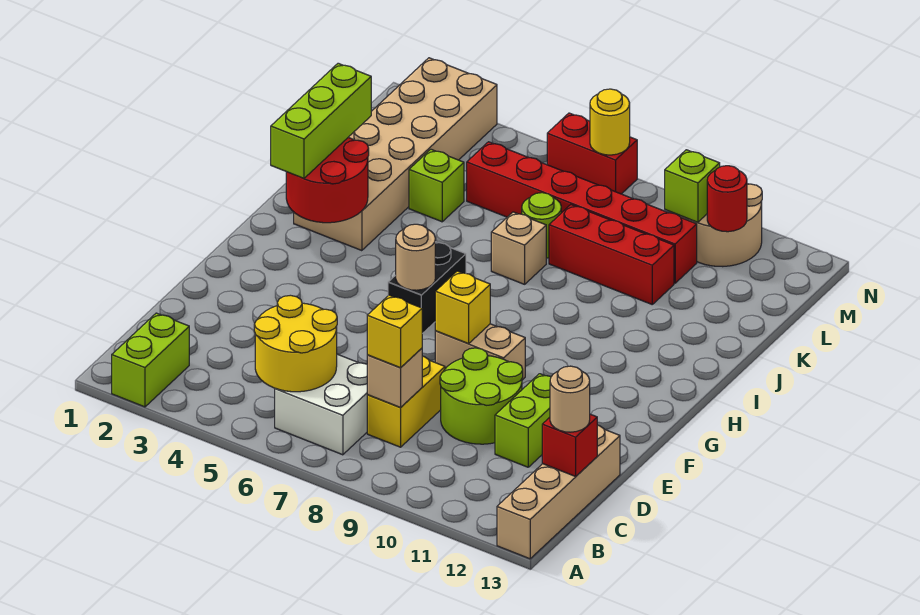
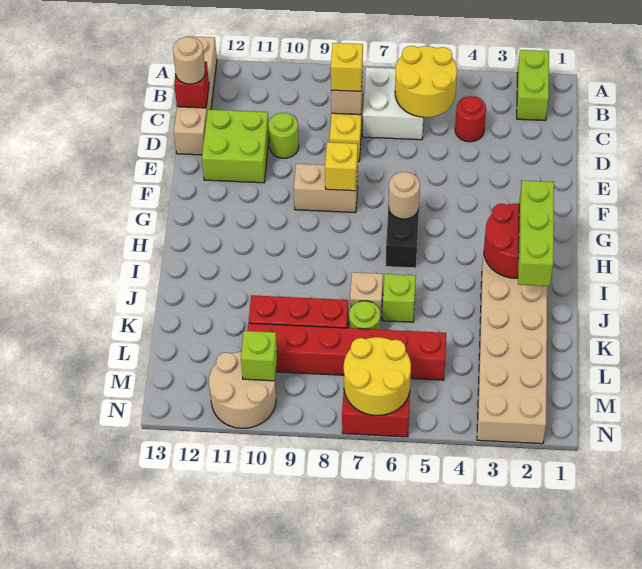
lime round brick D9:E10 level 1 -> lime round brick D10 level 1
lime brick D11:E11 level 1 -> lime brick D11:E12 level 1
lime brick K4 level 1 -> lime brick J6 level 1
red round brick M11 level 2 -> red round brick C4 level 1
yellow round brick N7 level 2 -> yellow round brick M6:N7 level 2

